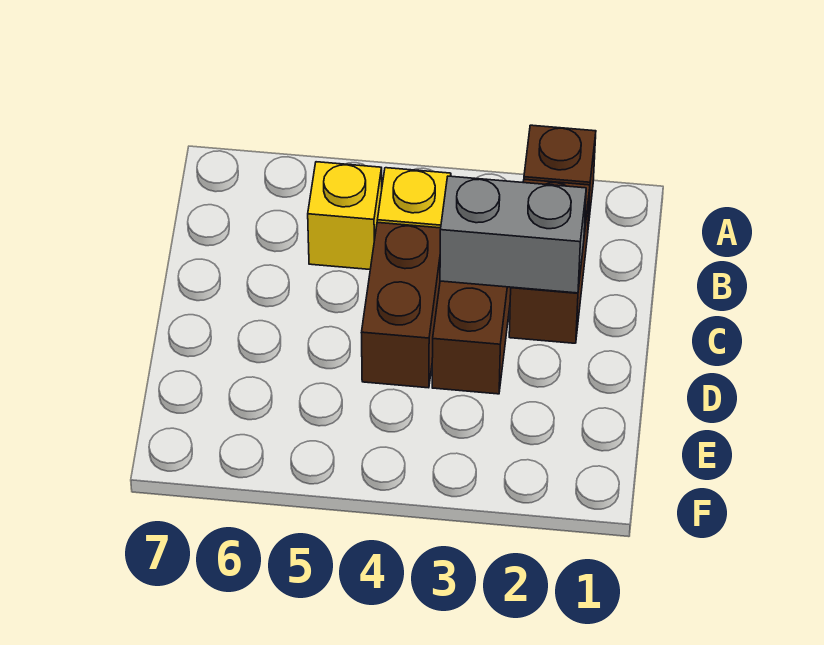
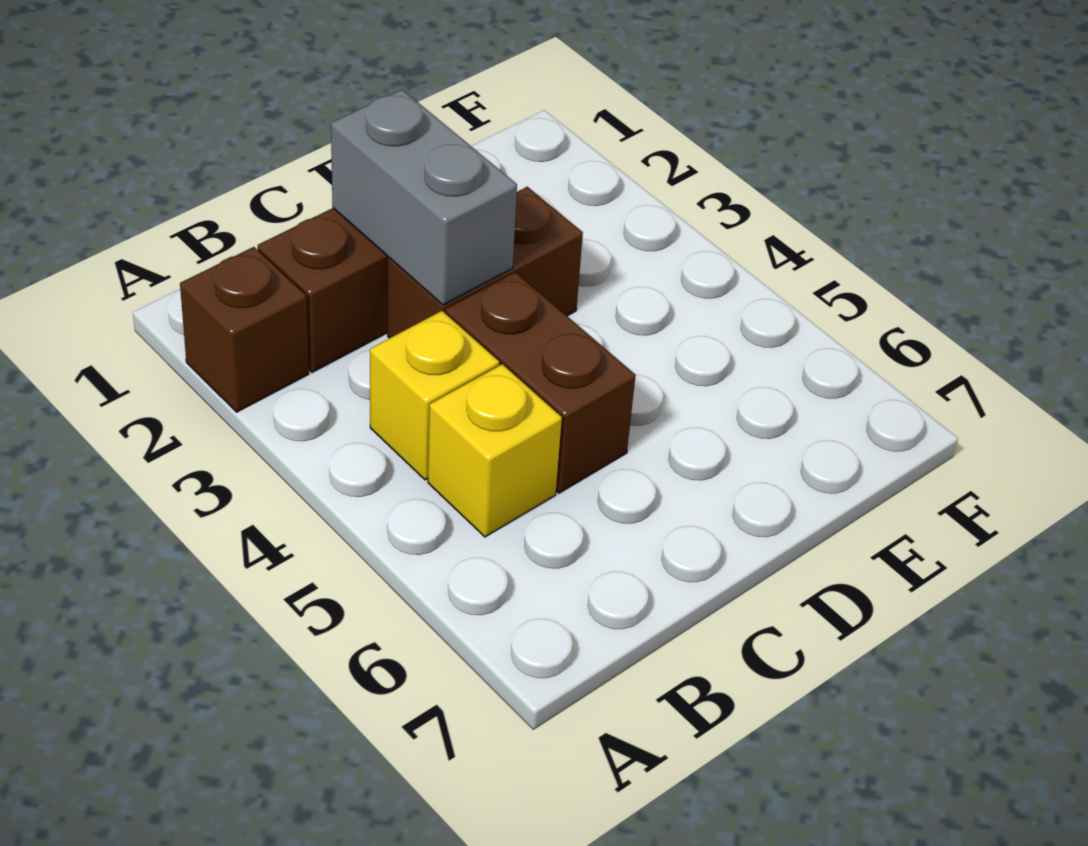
brown brick C4:D4 level 1 -> brown brick C4:C5 level 1

